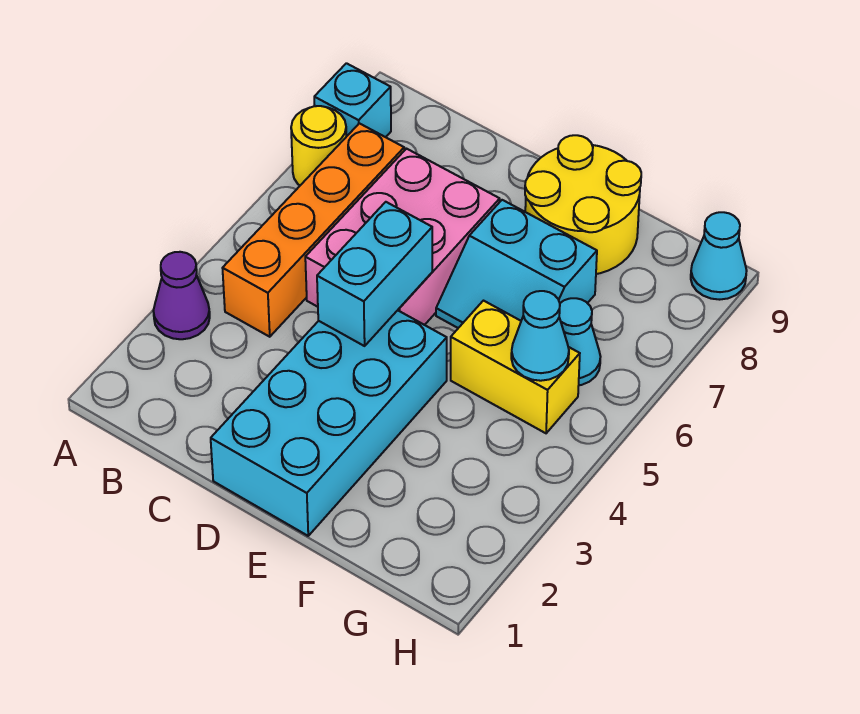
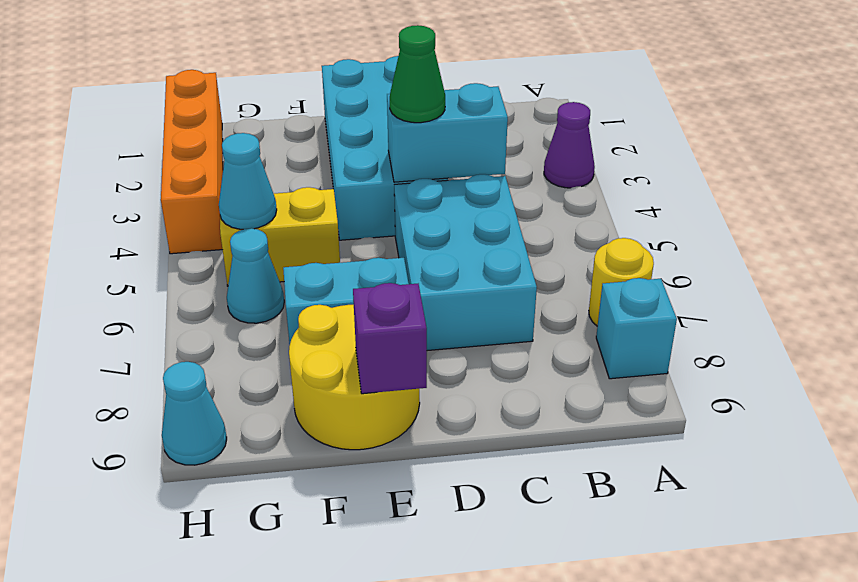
orange brick B4:B7 level 1 -> orange brick H1:H4 level 1
pink brick C5:D7 level 1 -> cyan brick C5:D7 level 1
cyan brick D4:D5 level 2 -> cyan brick C4:D4 level 2
none -> green cone D4 level 3
none -> purple brick E9 level 2

